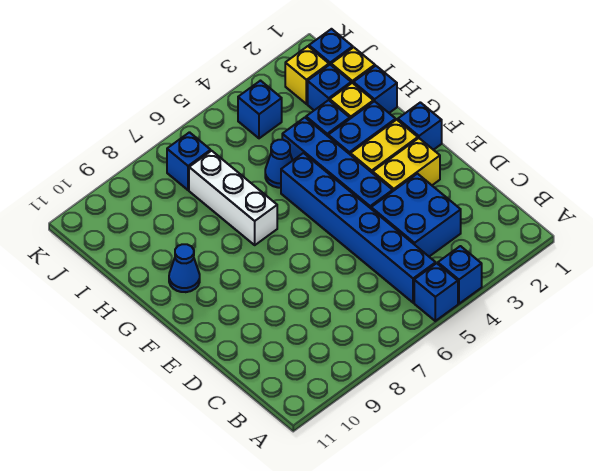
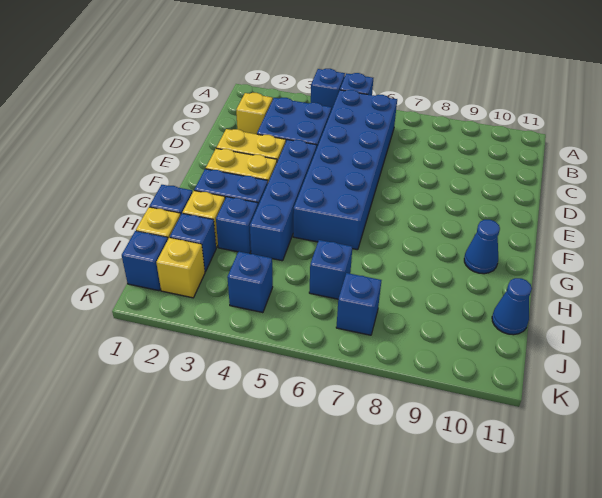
blue brick B5:G5 level 1 -> blue brick B5:G6 level 1
none -> yellow brick C2 level 1
blue brick F1 level 1 -> blue brick I6 level 1
white brick G7:I7 level 1 -> none
blue cone H5 level 1 -> blue cone I11 level 1

